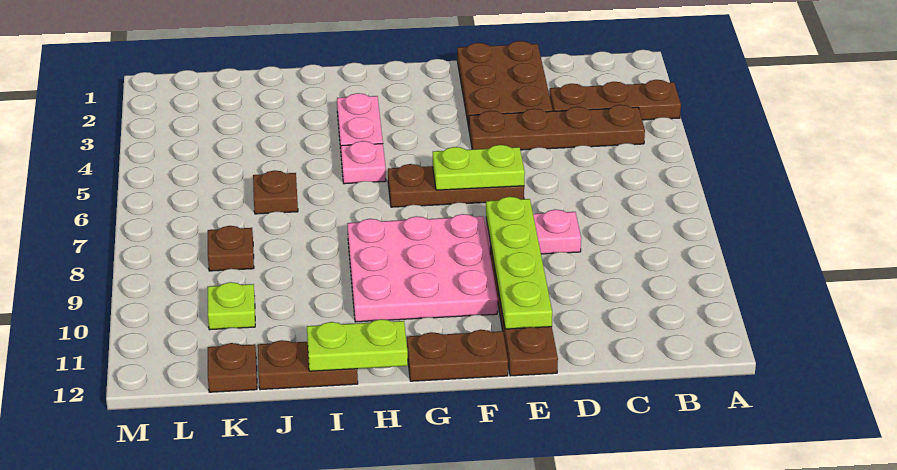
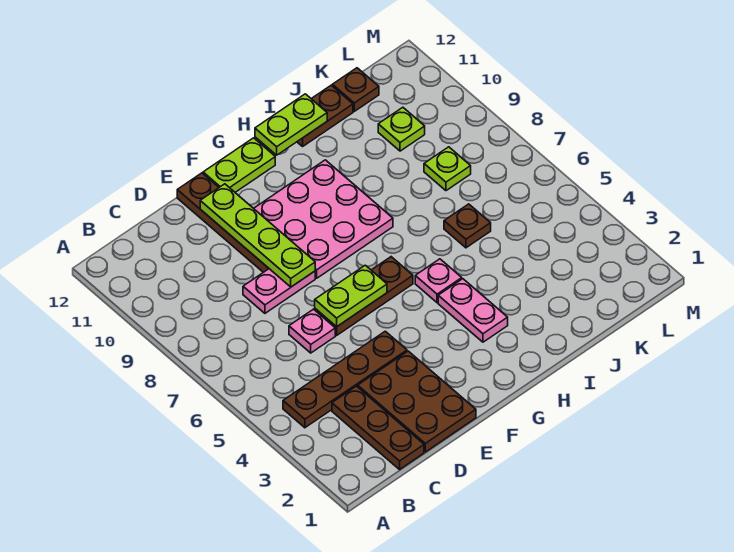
brown plate A3:C3 level 1 -> brown plate C1:C3 level 1
none -> pink plate D6 level 1
brown plate F12:G12 level 1 -> lime plate F12:G12 level 1
brown plate K8 level 1 -> lime plate K8 level 1

